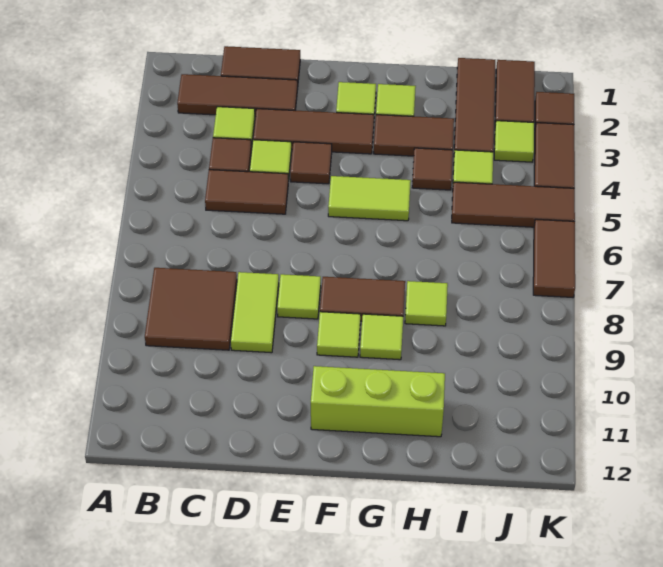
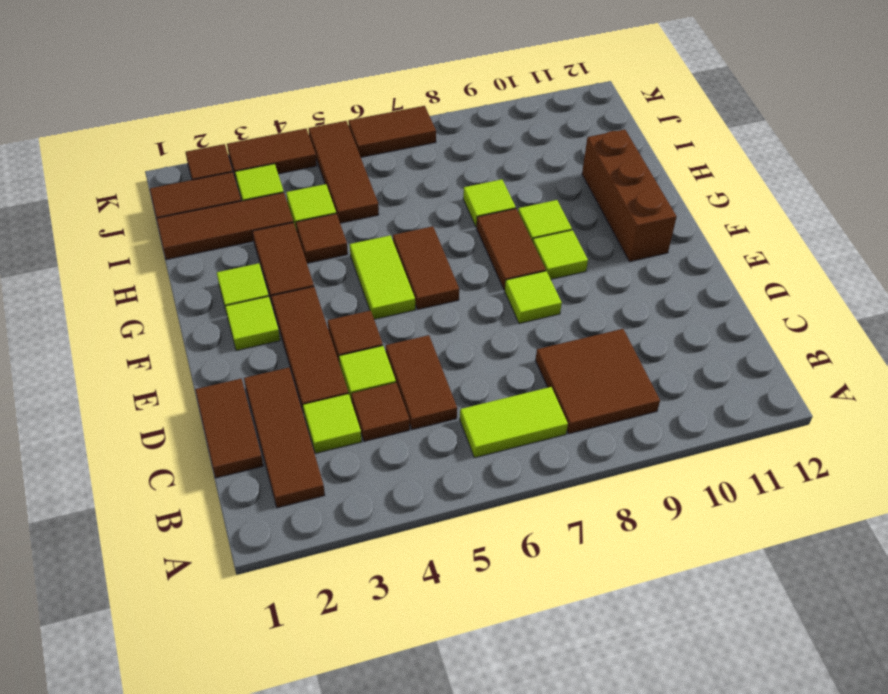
lime tile D8:D9 level 1 -> lime tile B6:B7 level 1
none -> brown tile F6:G6 level 1
lime brick F11:H11 level 1 -> brown brick F11:H11 level 1

